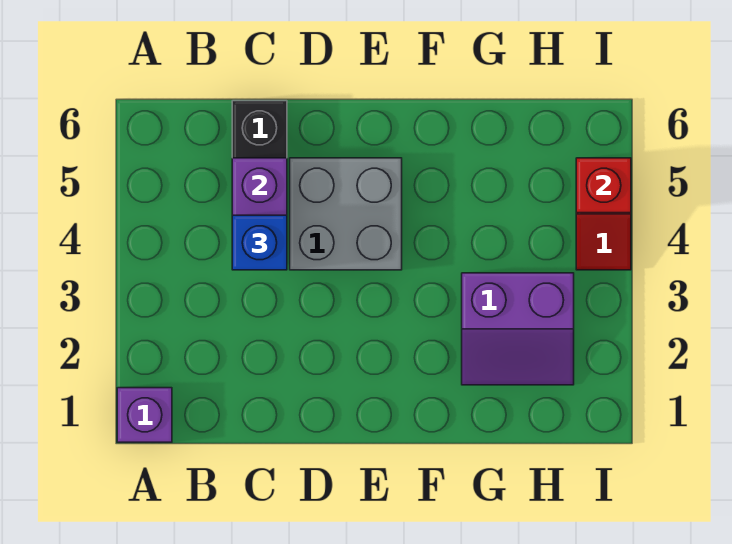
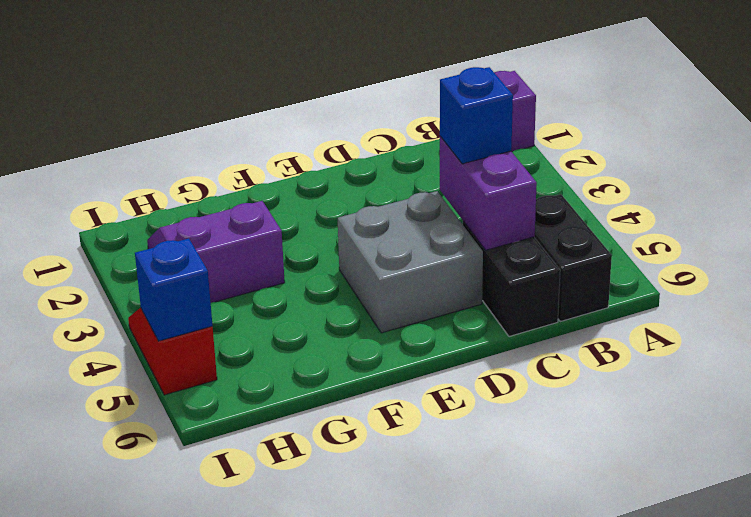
none -> black brick B5:B6 level 1
red brick I5 level 2 -> blue brick I5 level 2

